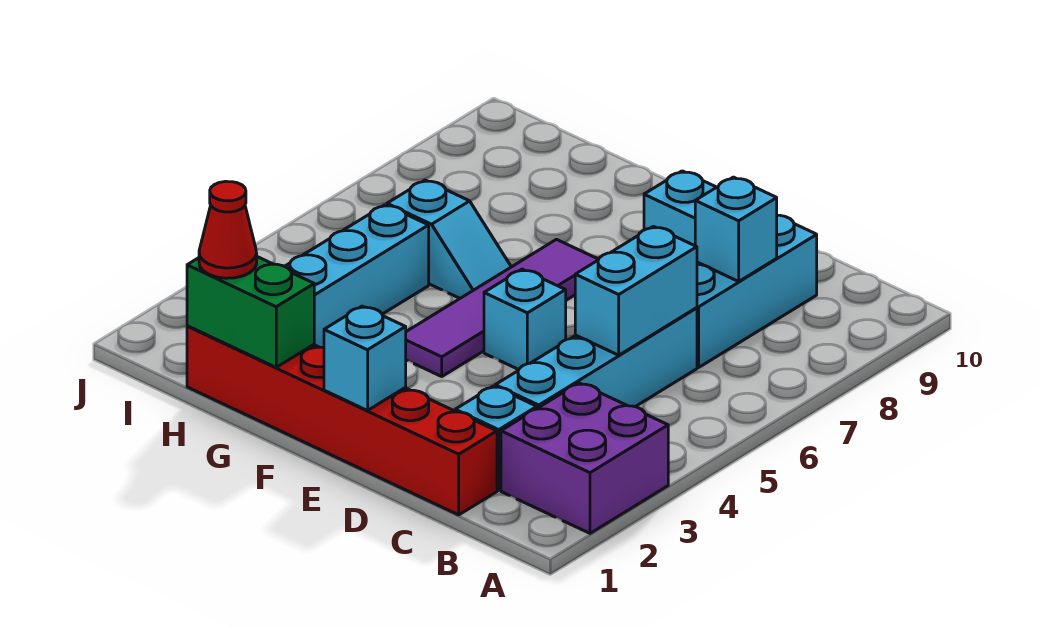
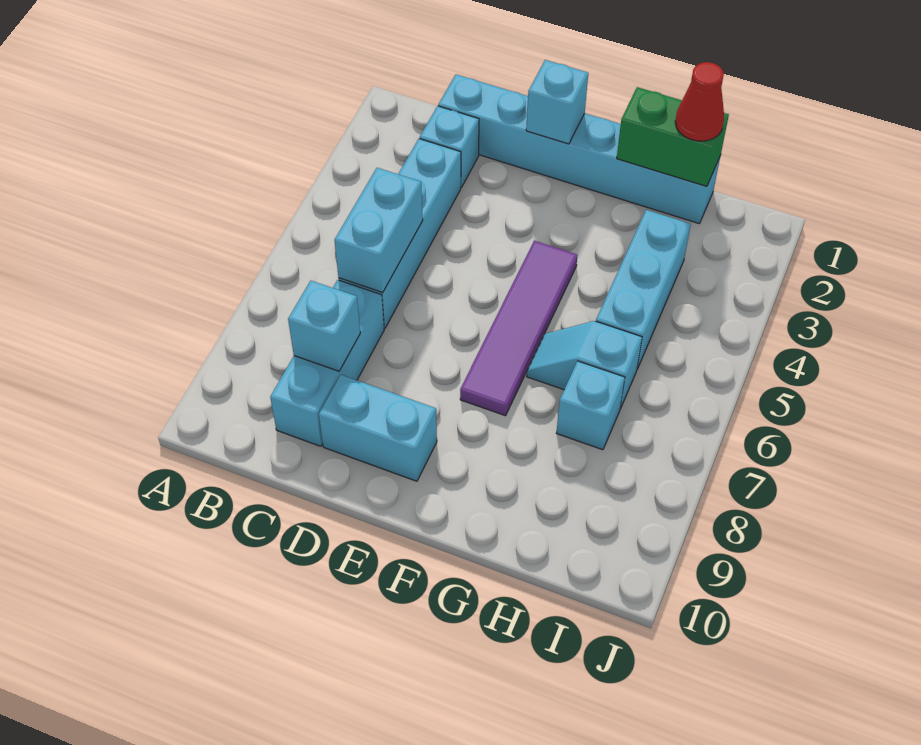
purple brick A2:B3 level 1 -> none
red brick C1:H1 level 1 -> cyan brick C1:H1 level 1
cyan brick E5 level 1 -> cyan brick H7 level 1

